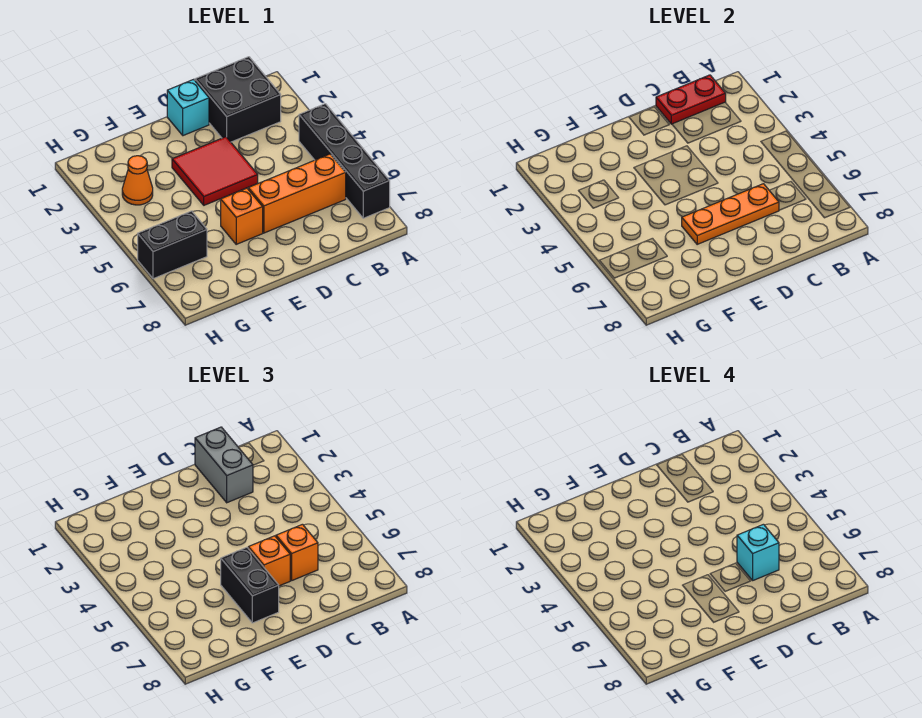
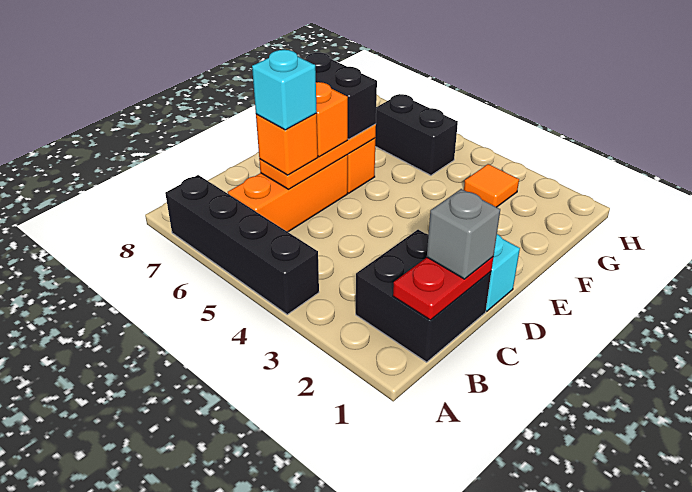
grey brick C1:C2 level 3 -> grey brick C1 level 3
red tile D3:E4 level 1 -> none
orange cone G3 level 1 -> orange tile G3 level 1
black brick G6:H6 level 1 -> black brick G5:G6 level 1

